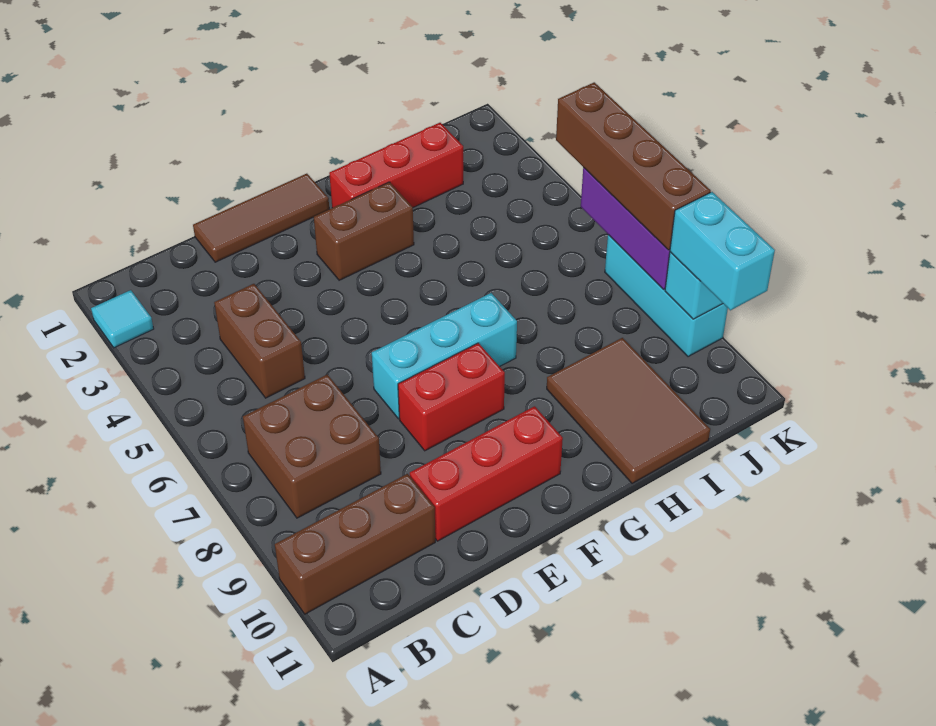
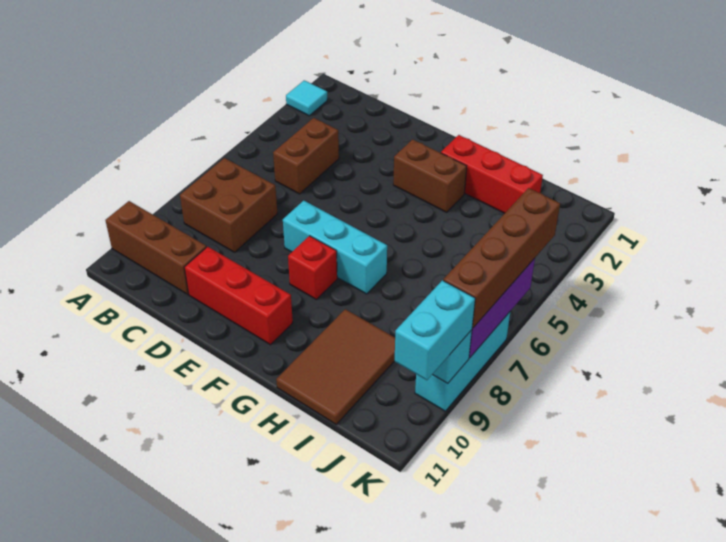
brown tile D1:F1 level 1 -> none
red brick E8:F8 level 1 -> red brick F8 level 1

